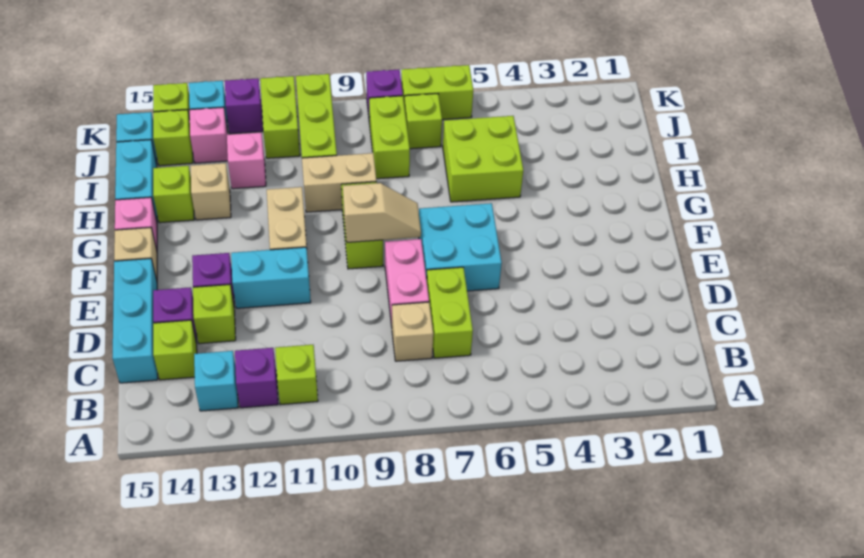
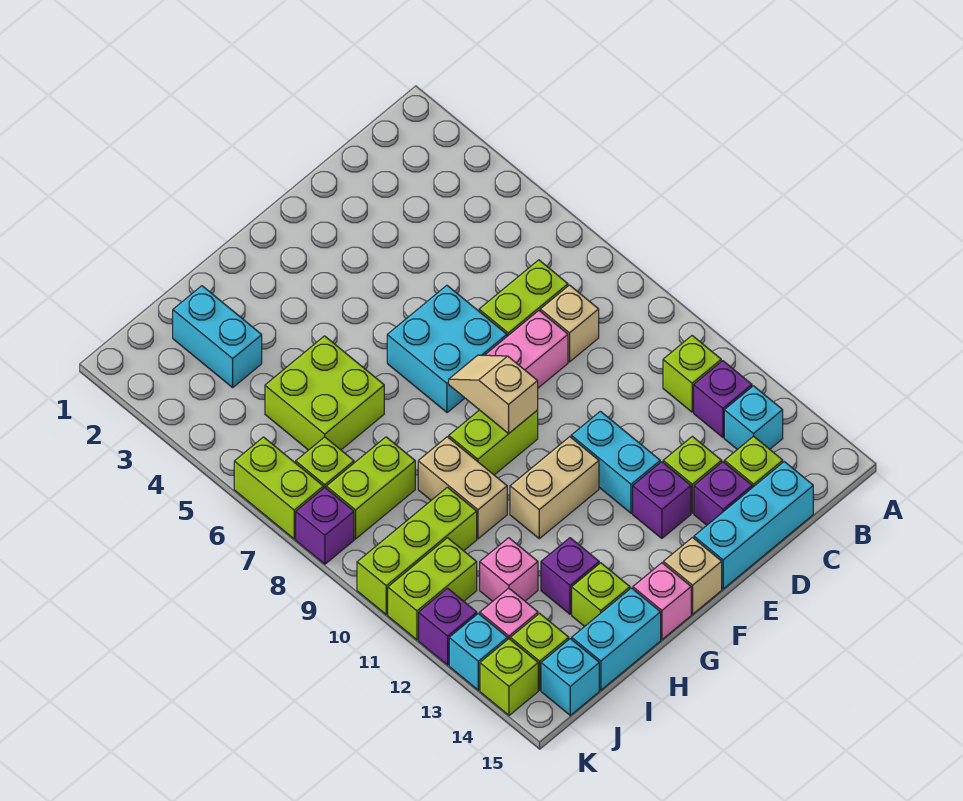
tan brick H13 level 1 -> purple brick H13 level 1
none -> cyan brick I2:I3 level 1

